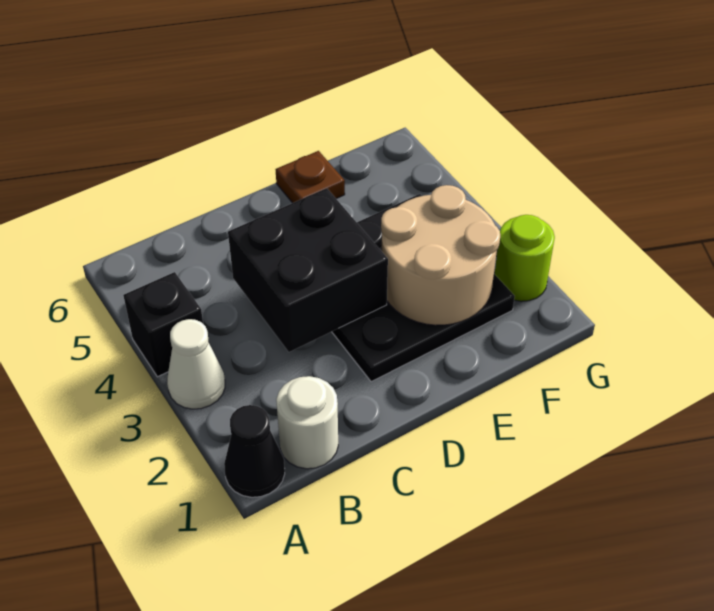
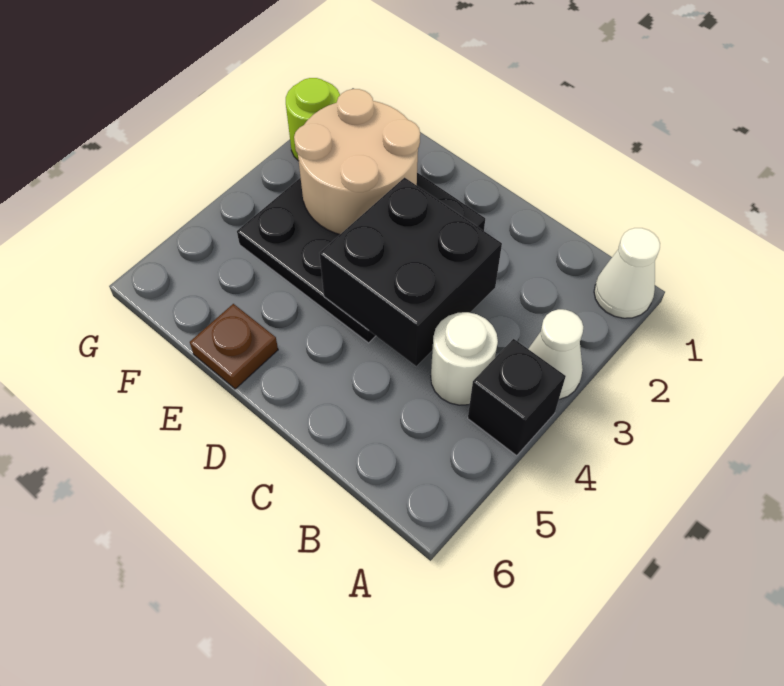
black cone A1 level 1 -> white cone A1 level 1
white round brick B1 level 1 -> white round brick B4 level 1

